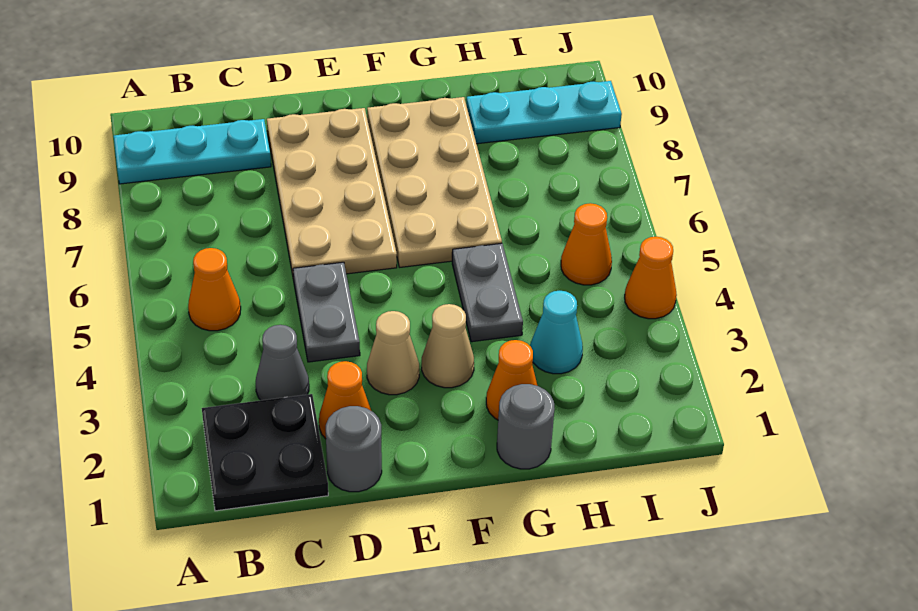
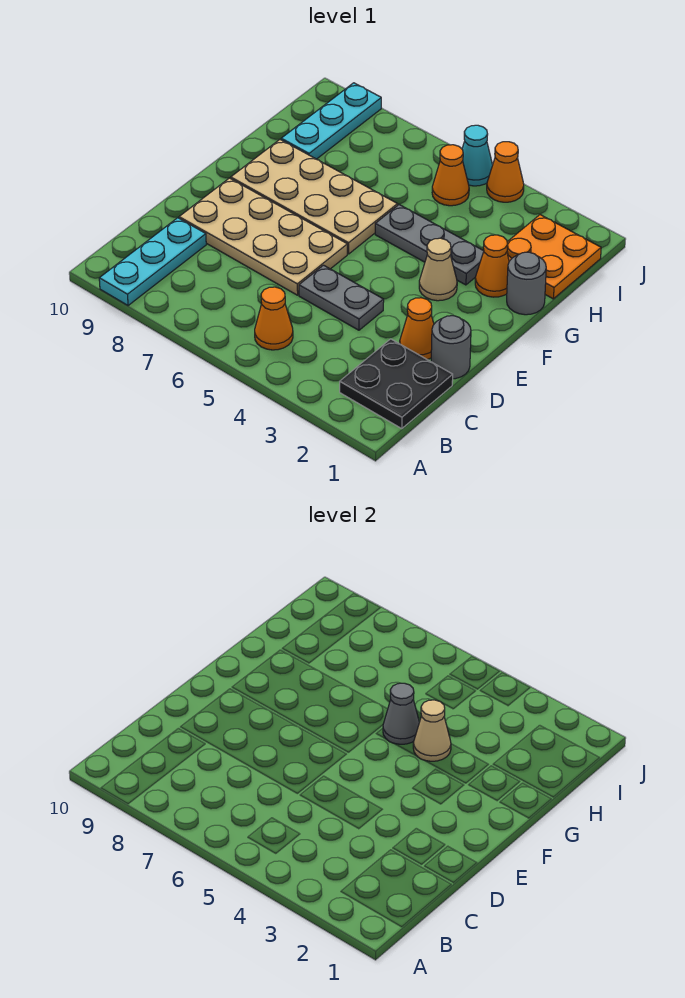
grey cone C3 level 1 -> grey cone G5 level 2
tan cone E3 level 1 -> tan cone G4 level 2
grey plate G4:G5 level 1 -> grey plate G3:G5 level 1
none -> orange plate H1:I2 level 1
cyan cone H3 level 1 -> cyan cone J5 level 1

